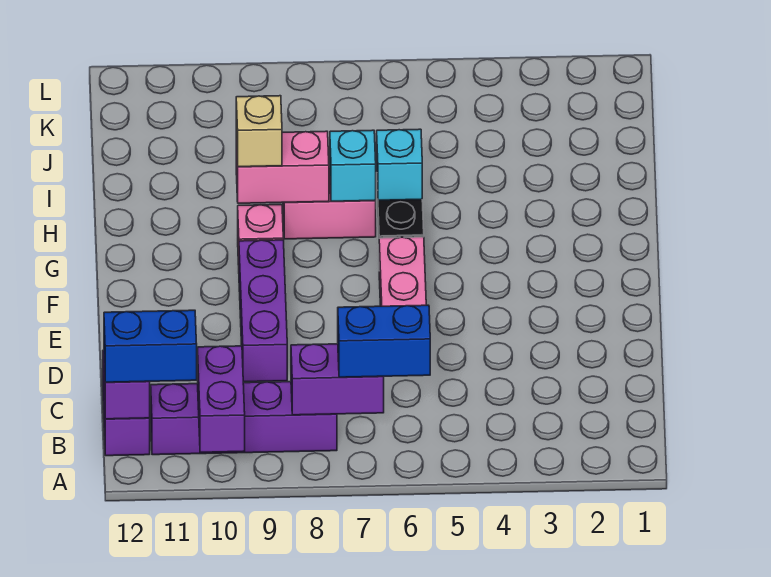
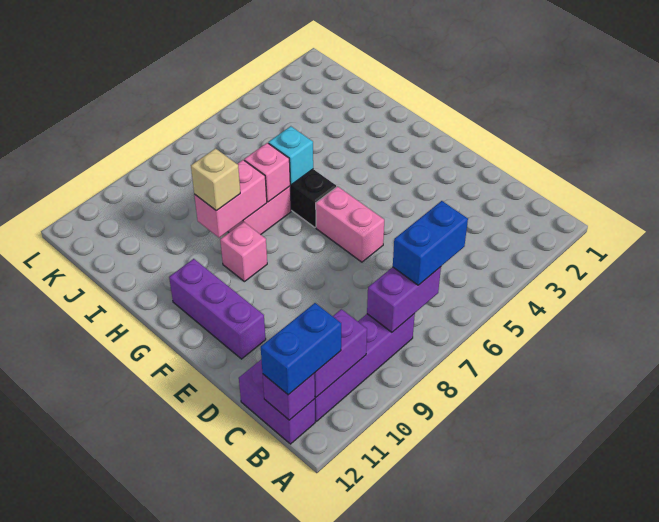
purple brick A10:B10 level 2 -> purple brick B10:B11 level 2
purple brick D9:F9 level 1 -> purple brick E11:G11 level 1
cyan brick H7 level 2 -> pink brick H7 level 2

